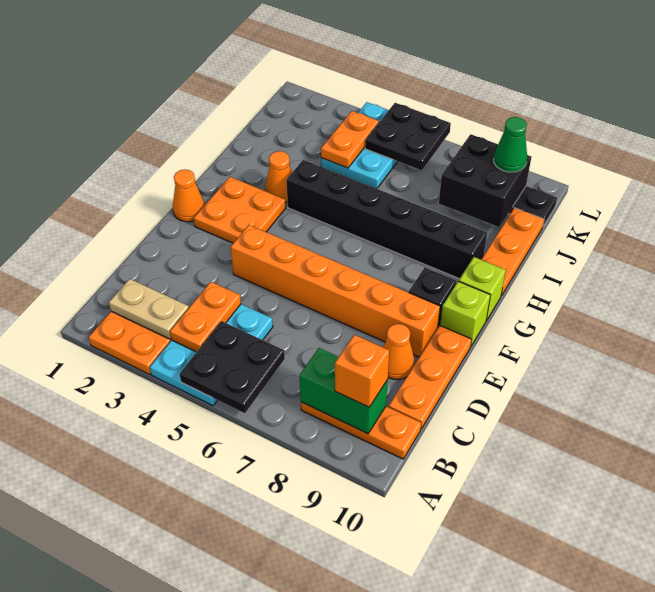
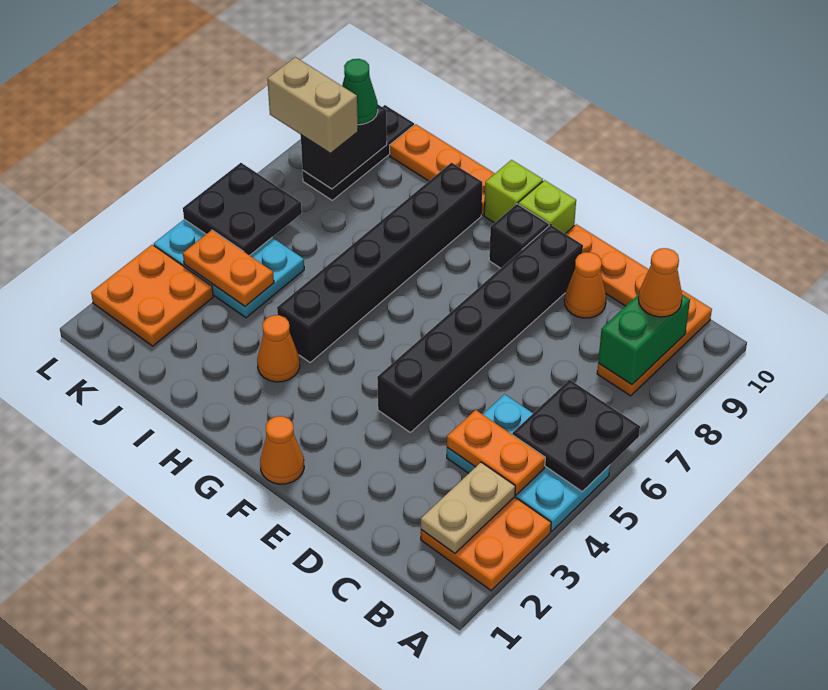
orange brick B9 level 3 -> orange cone B9 level 3
orange brick E4:E9 level 1 -> black brick E4:E9 level 1
orange plate F2:G3 level 1 -> orange plate K2:L3 level 1
black brick J8:K9 level 2 -> black brick K8:K9 level 2
none -> tan brick K8:L8 level 3

